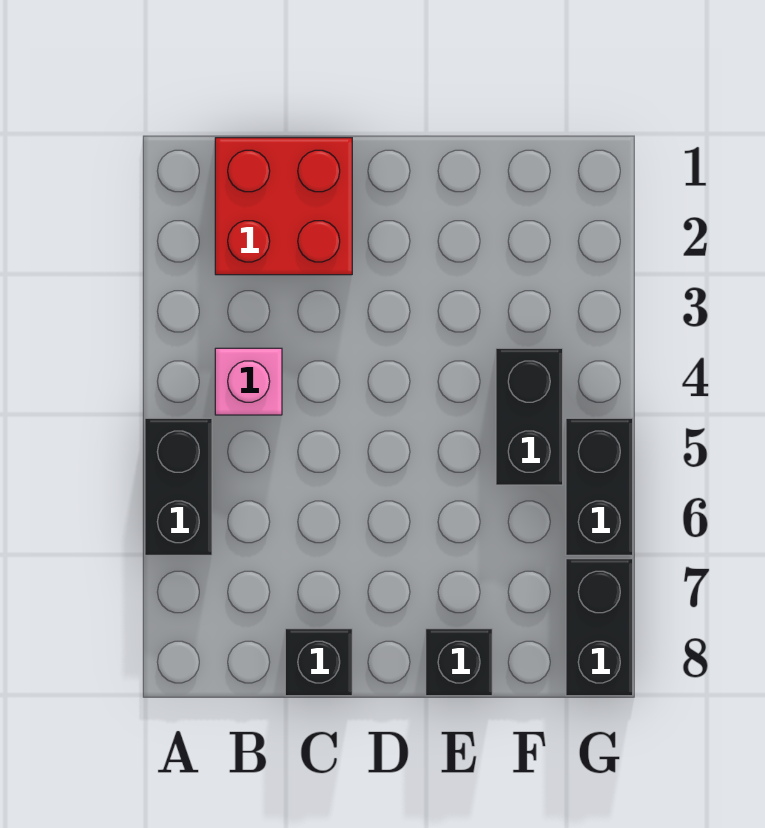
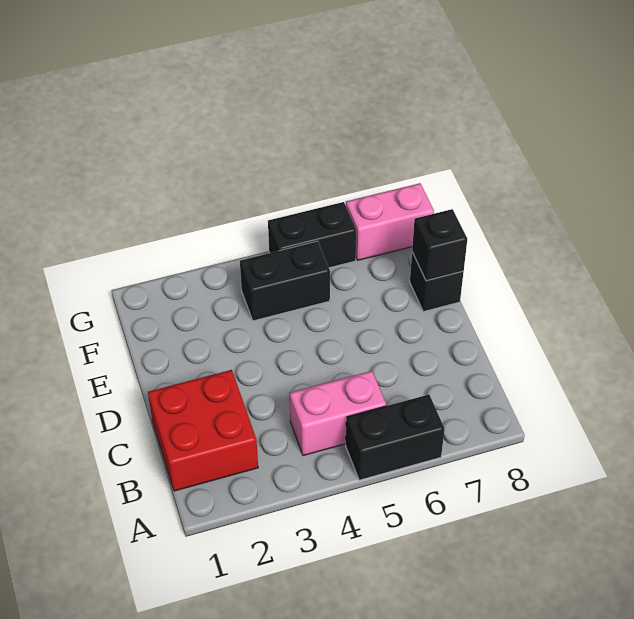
pink brick B4 level 1 -> pink brick B4:B5 level 1
black brick C8 level 1 -> black brick E8 level 2
black brick G7:G8 level 1 -> pink brick G7:G8 level 1

